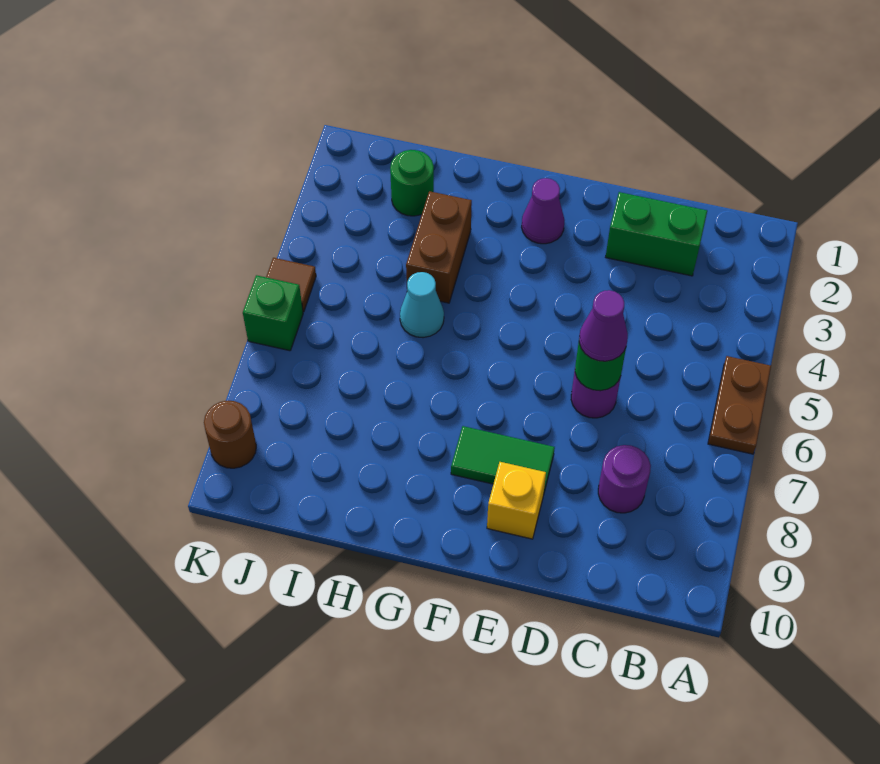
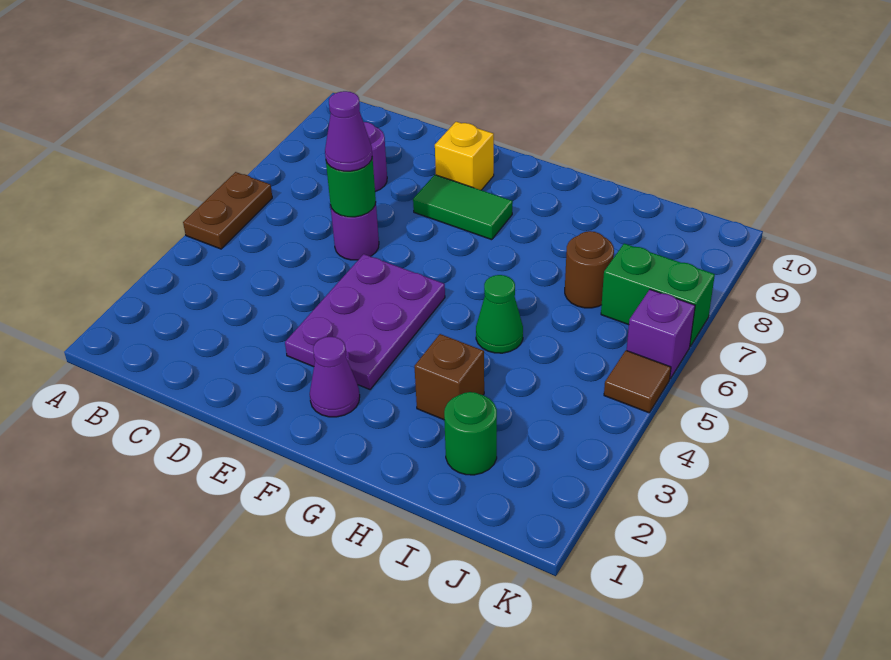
green brick C2:D2 level 1 -> green brick J7:K7 level 1
none -> purple plate E3:F5 level 1
brown brick H3:H4 level 1 -> brown brick H3 level 1
cyan cone H5 level 1 -> green cone H5 level 1
green brick K6 level 1 -> purple brick K6 level 1
brown round brick K9 level 1 -> brown round brick I7 level 1

